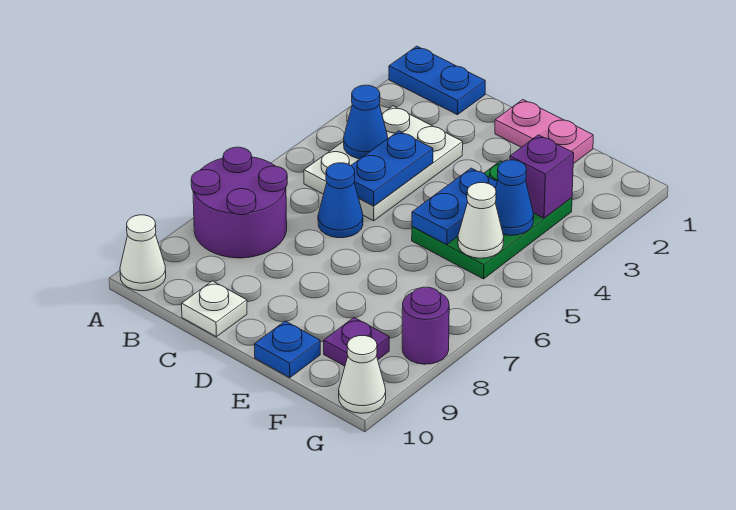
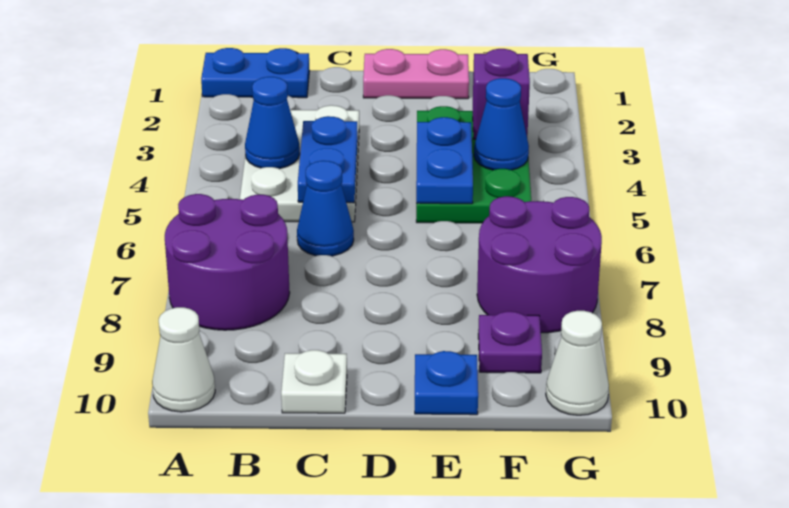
white cone F5 level 2 -> none
purple round brick G8 level 1 -> purple round brick F7:G8 level 1

